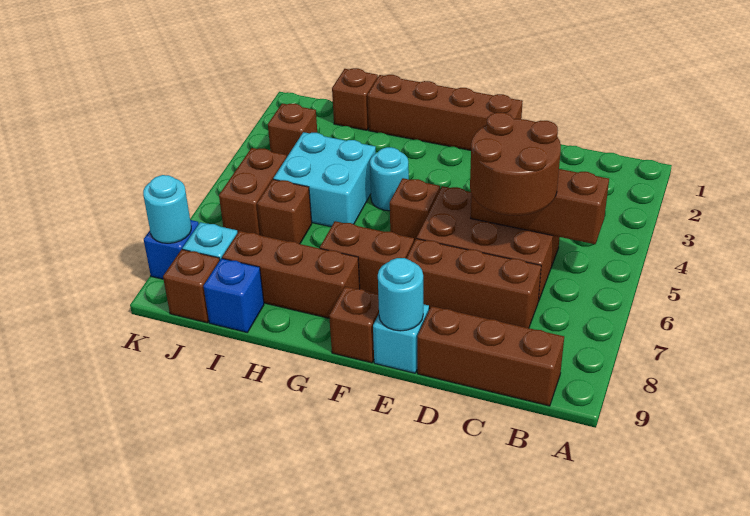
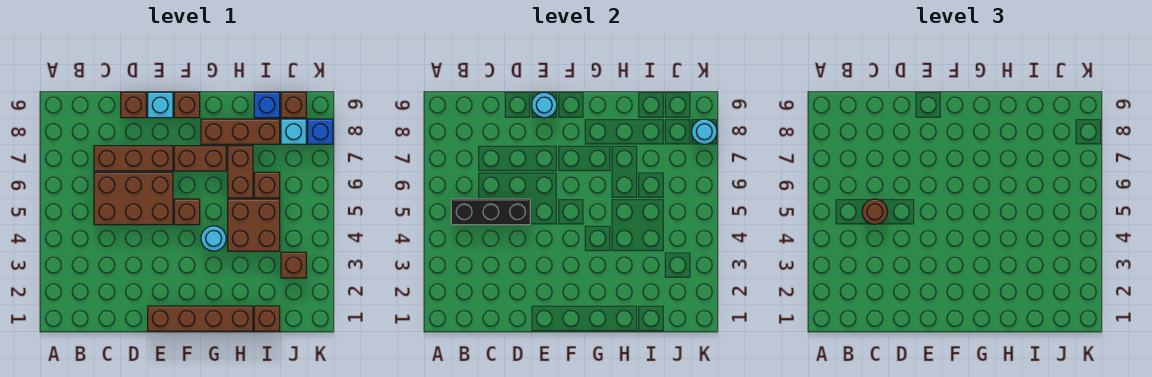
brown brick B5:D5 level 2 -> black brick B5:D5 level 2
brown brick B9:D9 level 1 -> brown brick D9 level 1
brown round brick C5:D6 level 3 -> brown round brick C5 level 3
cyan brick H4:I5 level 1 -> brown brick H4:I5 level 1
brown brick J5:J6 level 1 -> brown brick H6:H7 level 1

